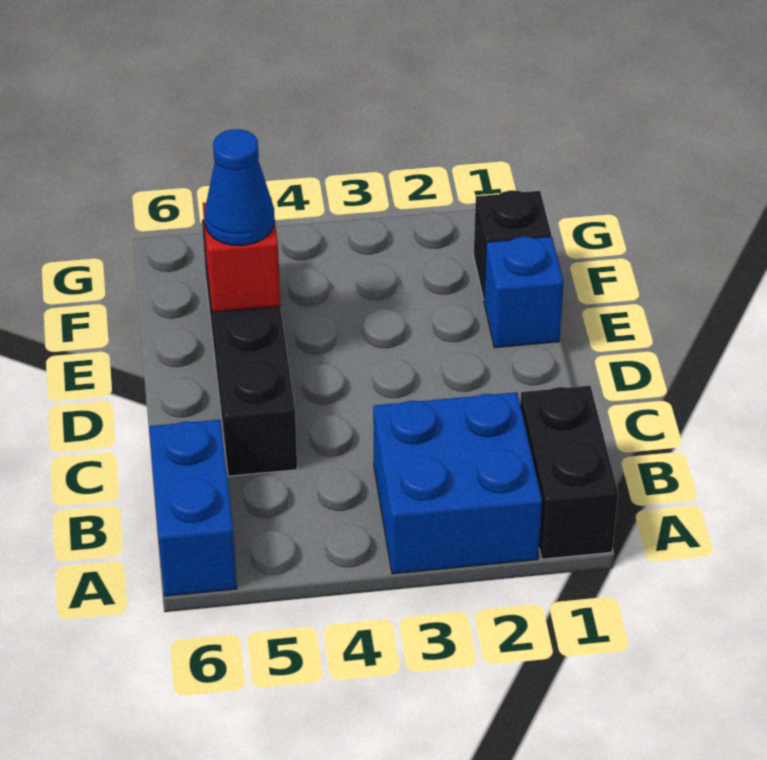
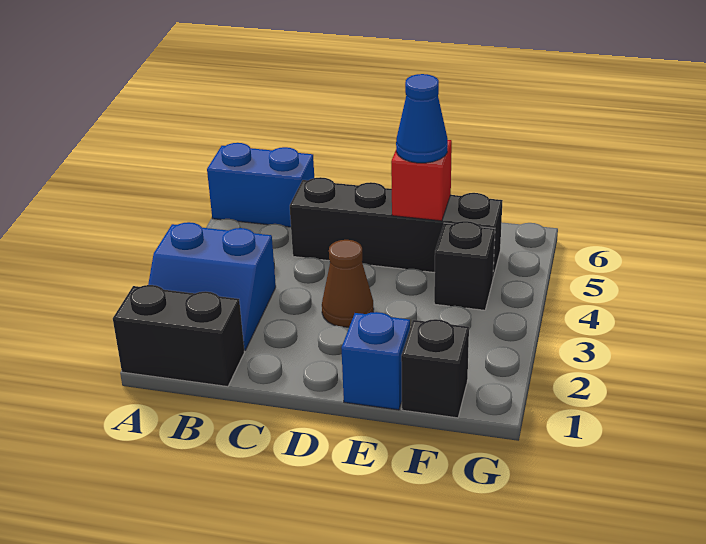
blue brick A2:B3 level 1 -> blue slope A2:B3 level 1 top 3
none -> brown cone D3 level 1
none -> black brick F4 level 1

